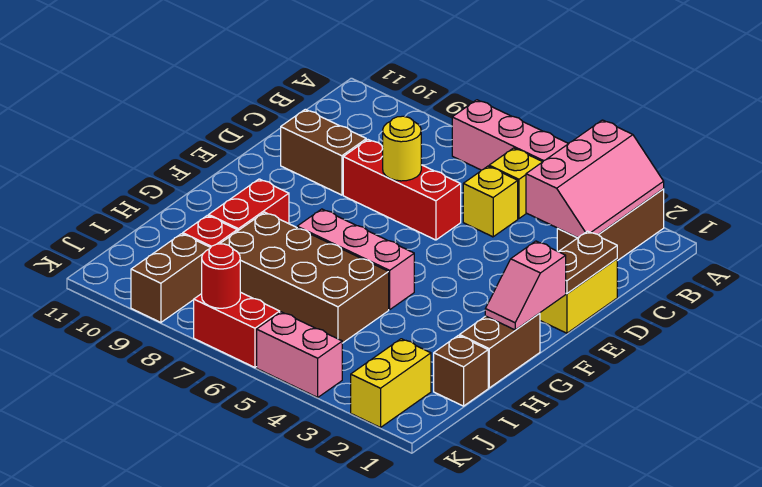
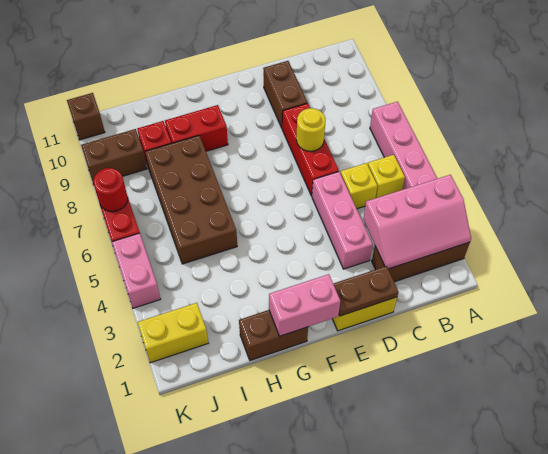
pink slope F1:G1 level 2 top F -> pink brick F1:G1 level 2
pink brick G5:G7 level 1 -> pink brick D3:D5 level 1
brown brick I1 level 1 -> brown brick K11 level 1

